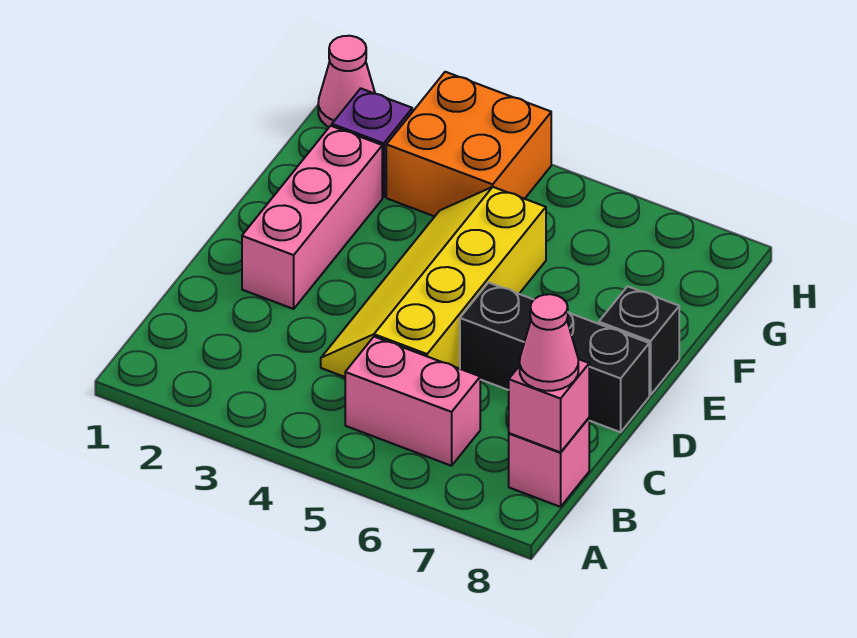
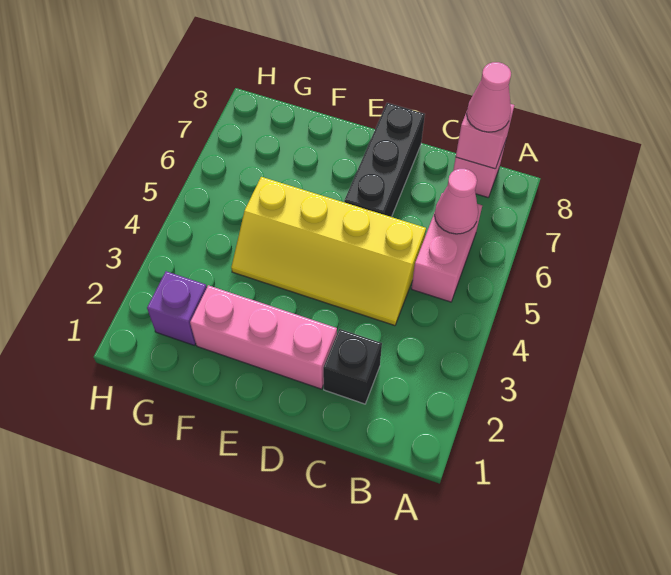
black brick E8 level 1 -> black brick C2 level 1
orange brick G3:H4 level 1 -> none
pink cone H1 level 1 -> pink cone B6 level 2

